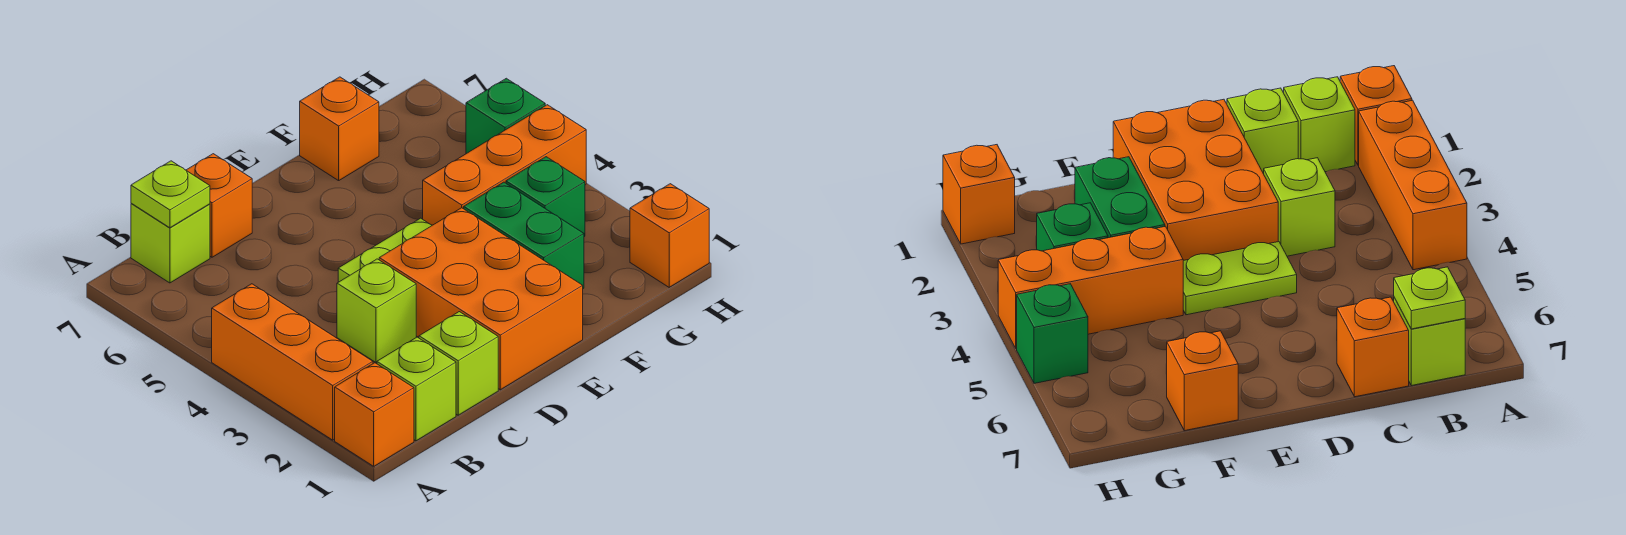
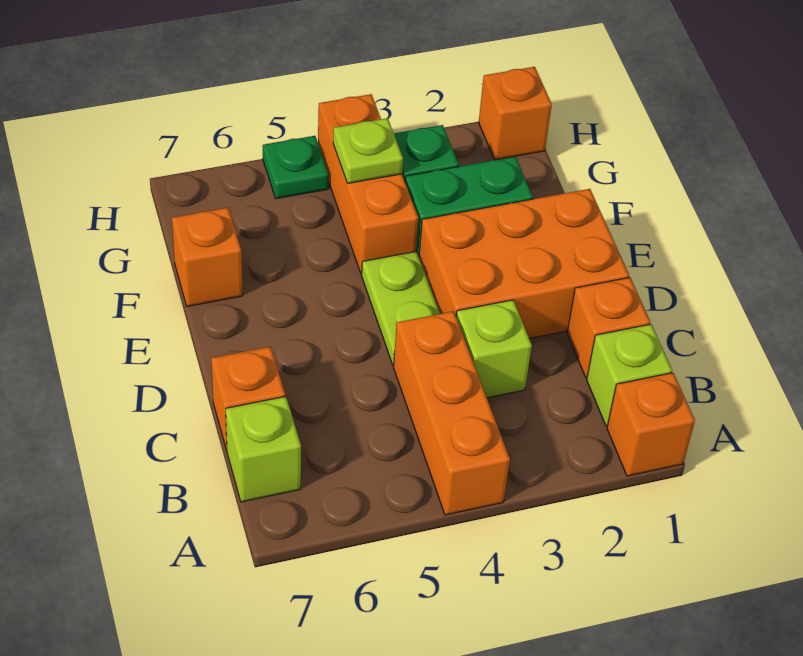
orange brick A2:A4 level 1 -> orange brick A4:C4 level 1
lime plate B7 level 2 -> lime plate G4 level 2
lime brick C1 level 1 -> orange brick C1 level 1
green brick H5 level 1 -> green plate H5 level 1

